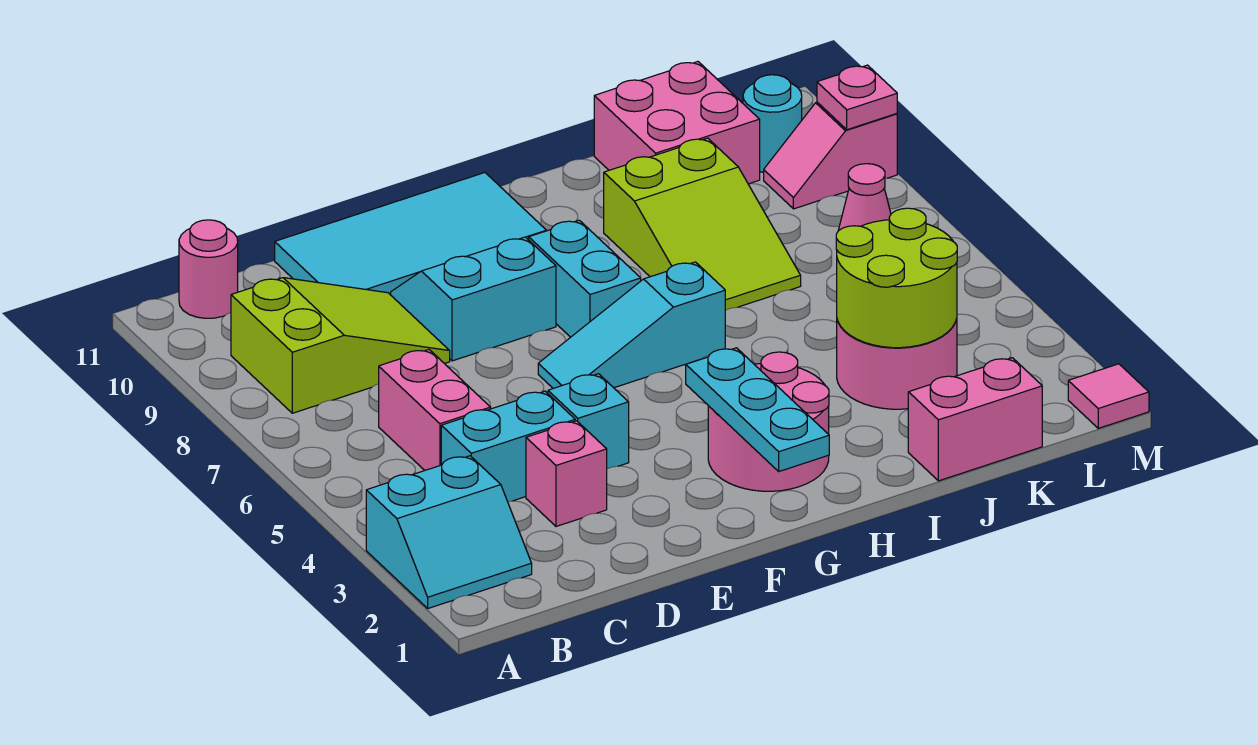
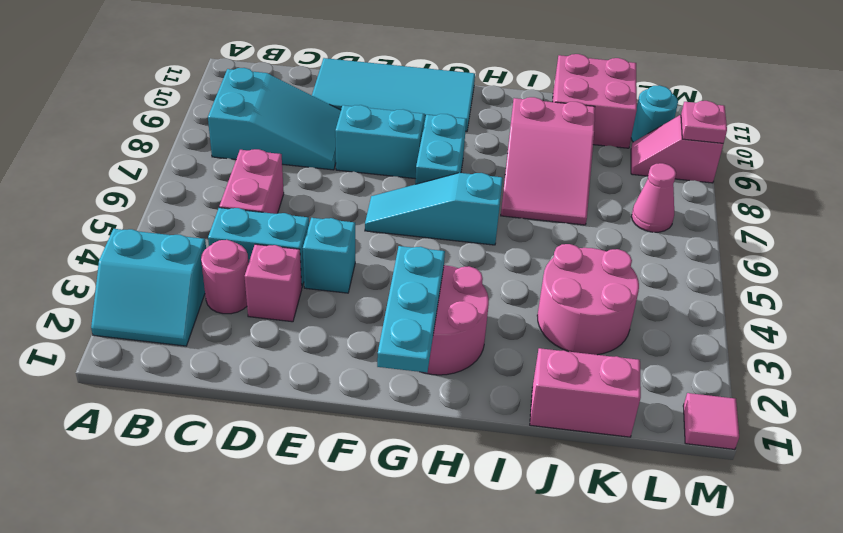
lime slope B8:D9 level 1 top B -> cyan slope B8:D9 level 1 top B
pink round brick B11 level 1 -> pink round brick C3 level 1
lime slope I7:J9 level 1 top 9 -> pink slope I7:J9 level 1 top 9
lime round brick J3:K4 level 2 -> none

